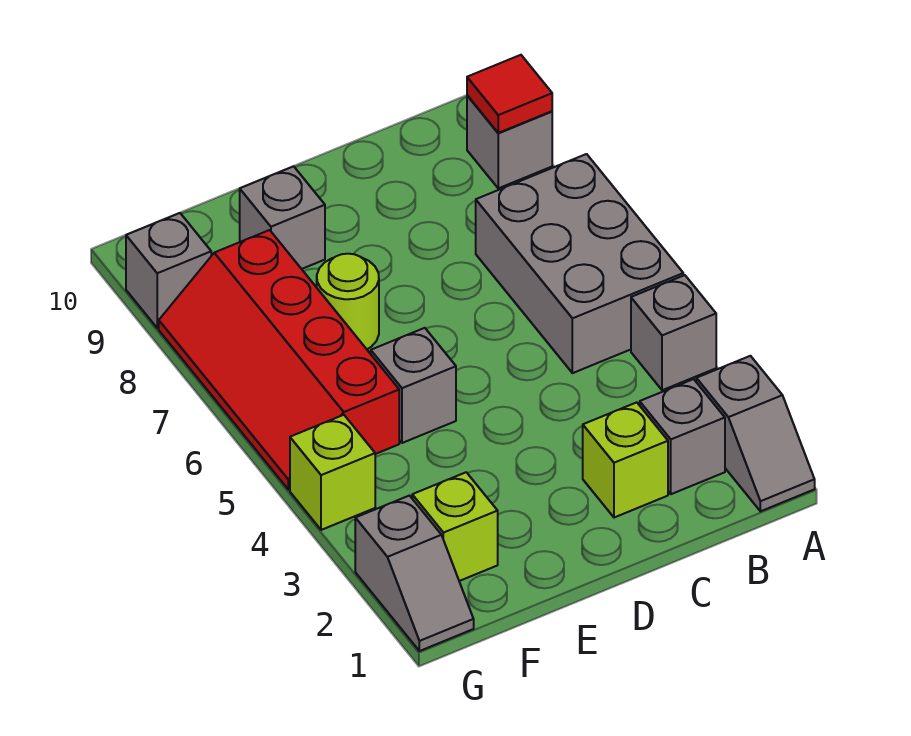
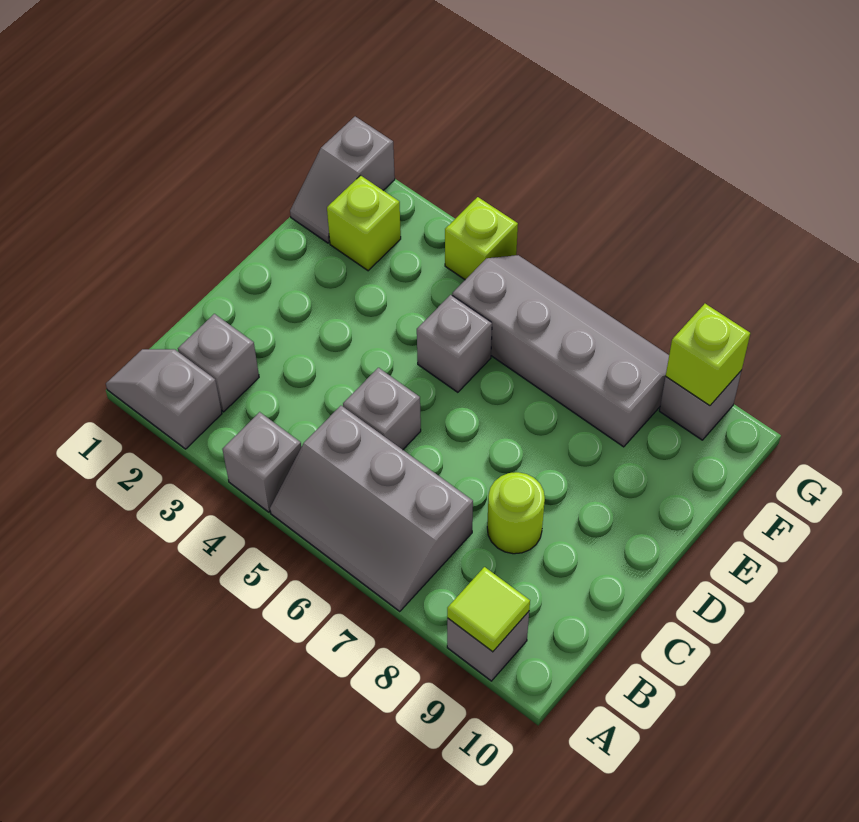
grey brick A5:B7 level 1 -> grey slope A5:B7 level 1 top B
red tile A9 level 2 -> lime tile A9 level 2
lime brick C2 level 1 -> lime brick G9 level 2
lime round brick E7 level 1 -> lime round brick C8 level 1
grey brick E9 level 1 -> grey brick C5 level 1
red slope F5:G8 level 1 top F -> grey slope F5:G8 level 1 top F
grey slope G1:G2 level 1 top 2 -> grey slope F1:G1 level 1 top G

